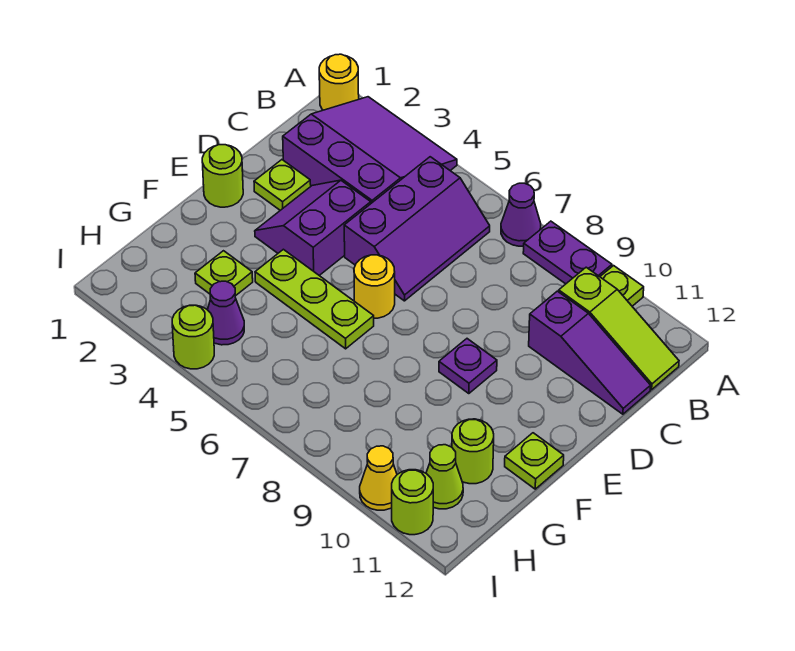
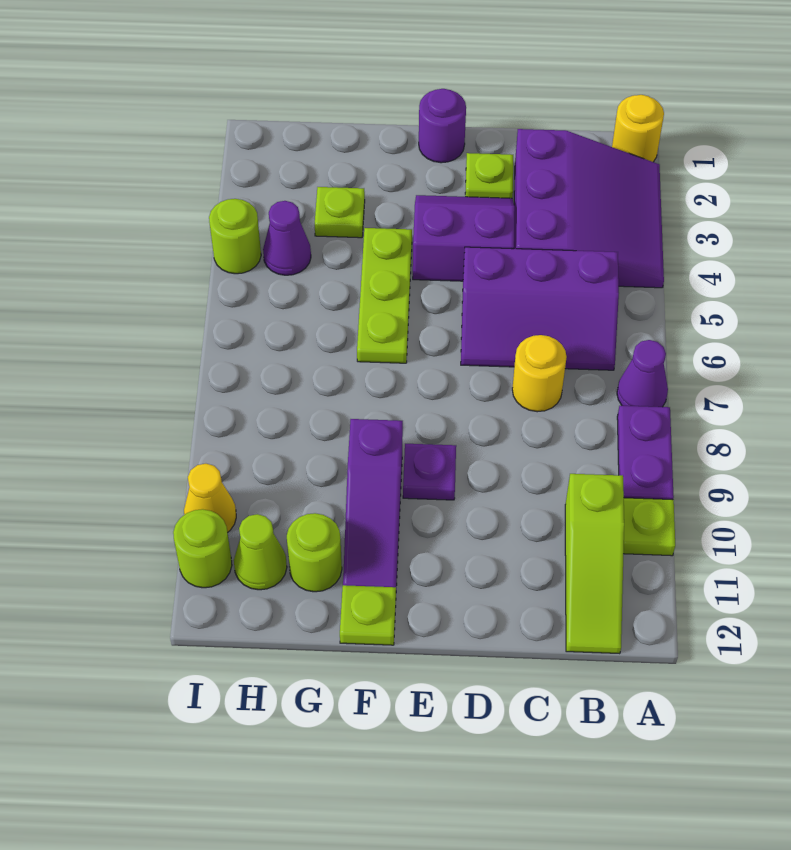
purple slope C10:C12 level 1 top 10 -> purple slope F9:F11 level 1 top 9
lime round brick E1 level 1 -> purple round brick E1 level 1
yellow round brick E6 level 1 -> yellow round brick C7 level 1

